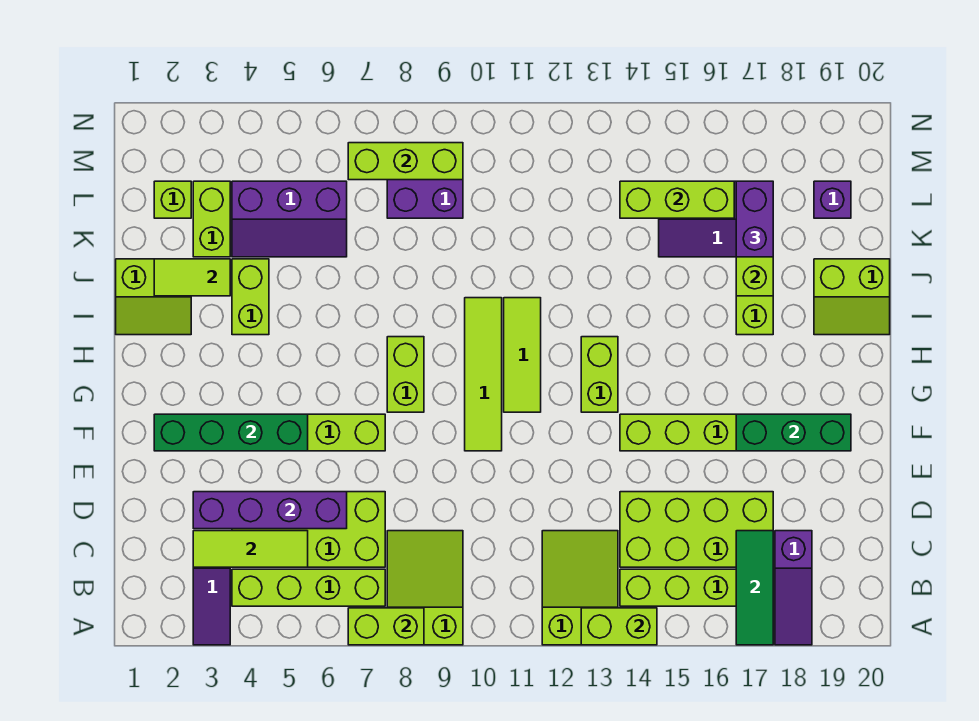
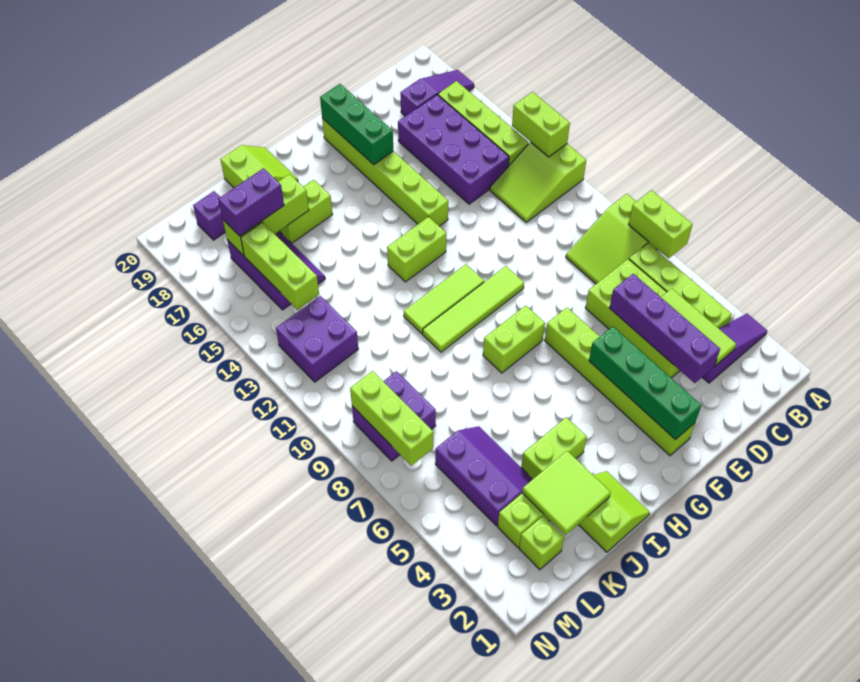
green tile A17:C17 level 2 -> none
lime brick C14:D17 level 1 -> purple brick C14:D17 level 1
lime tile J2:J3 level 2 -> lime tile J2:K3 level 2
none -> purple brick L12:M13 level 1

